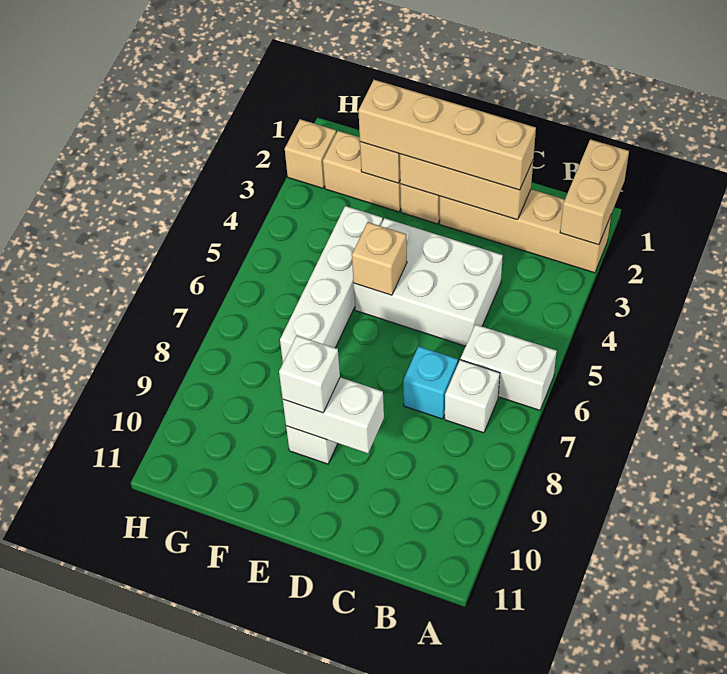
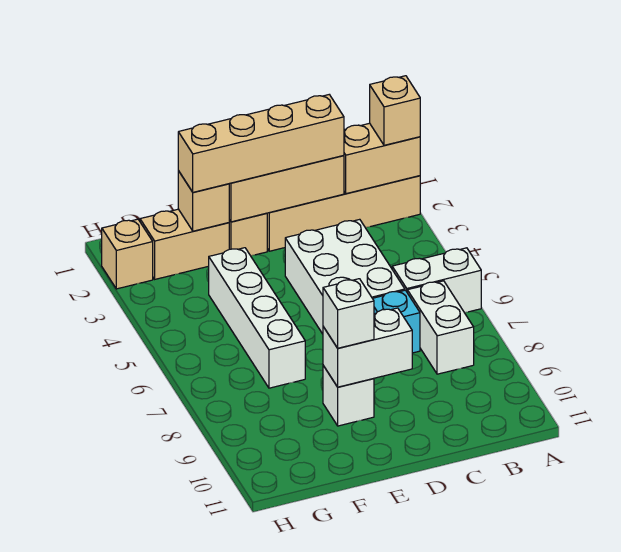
tan brick A1:A2 level 2 -> tan brick A2:B2 level 2
white brick B7 level 1 -> white brick B7:B8 level 1
white brick C4:E5 level 1 -> white brick C4:D6 level 1
tan brick E5 level 2 -> tan brick A2 level 3

